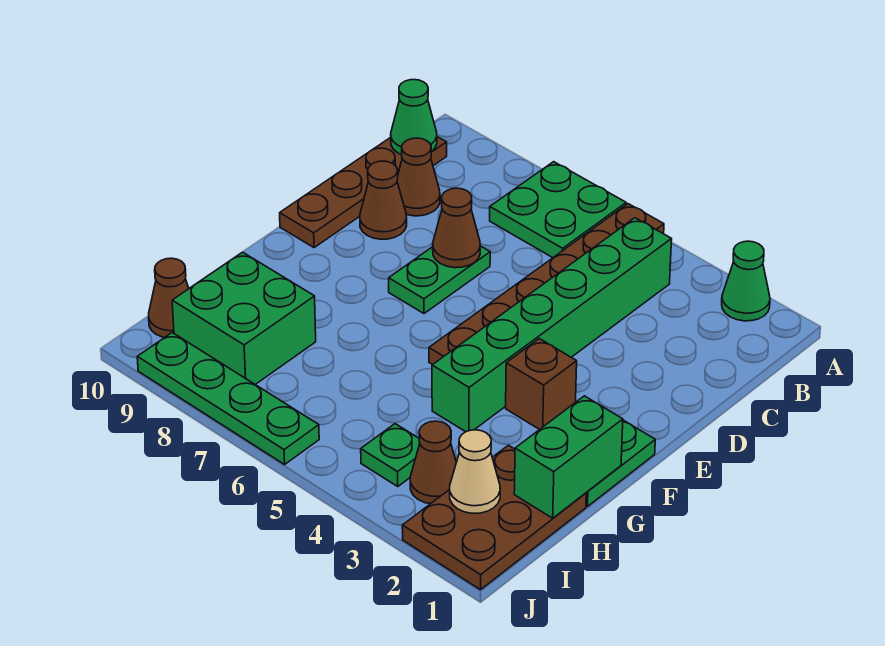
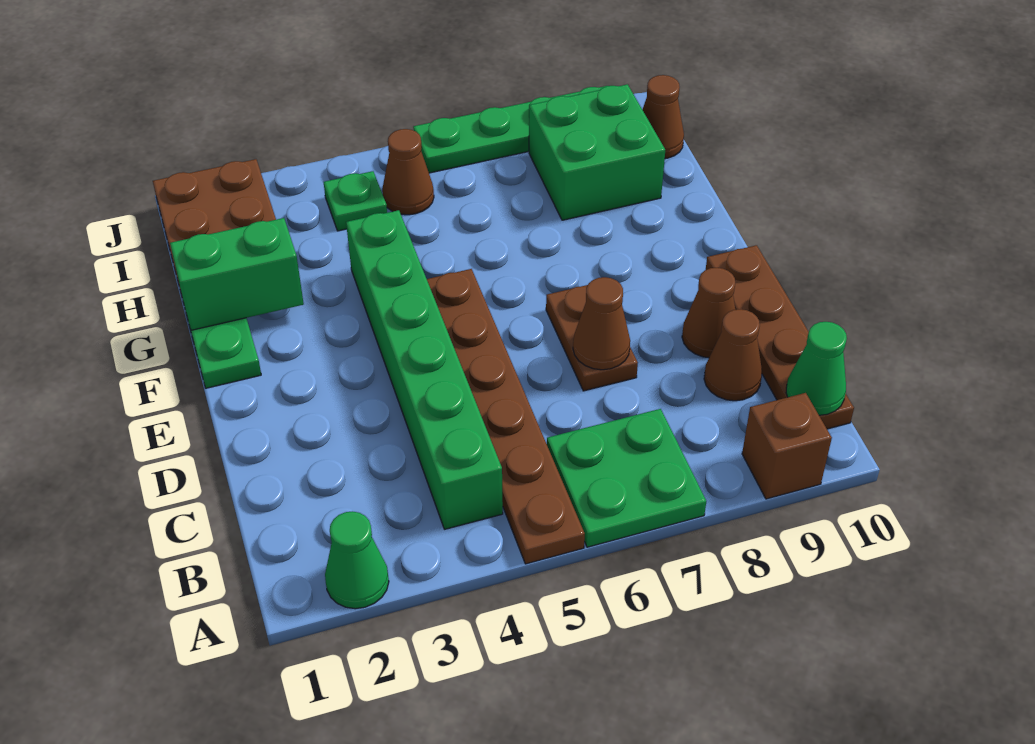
green plate D7:E7 level 1 -> brown plate D7:E7 level 1
brown brick F3 level 1 -> brown brick A9 level 1
green brick G1:H1 level 2 -> green brick G1:G2 level 2
tan cone I2 level 2 -> none
brown cone I3 level 1 -> brown cone I5 level 1

